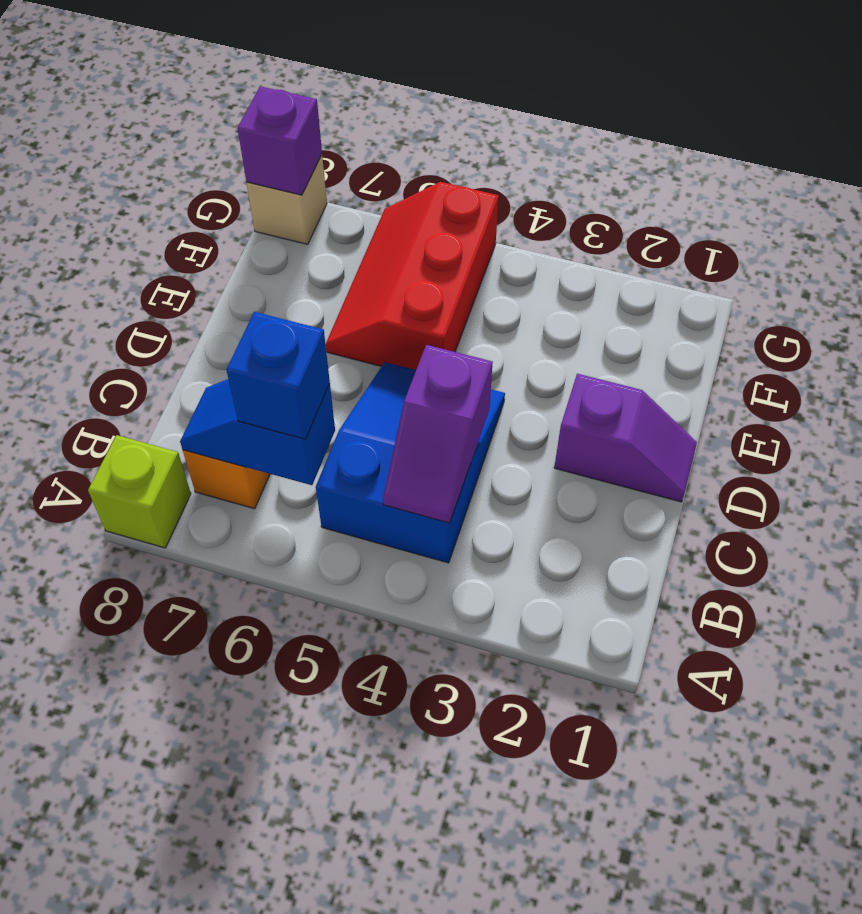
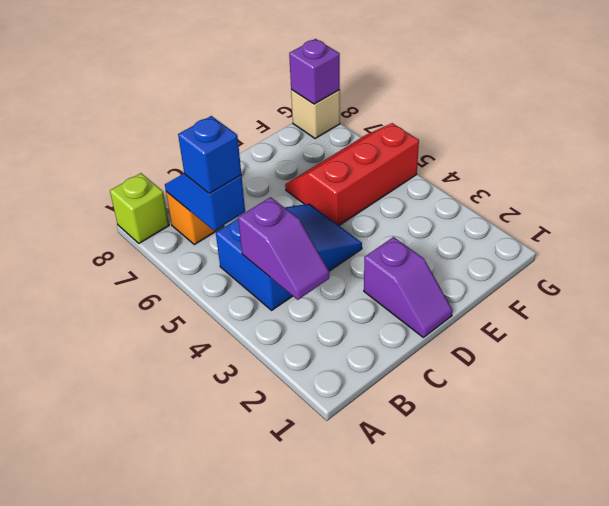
purple slope B4:C4 level 2 top C -> purple slope B3:B4 level 2 top 4

